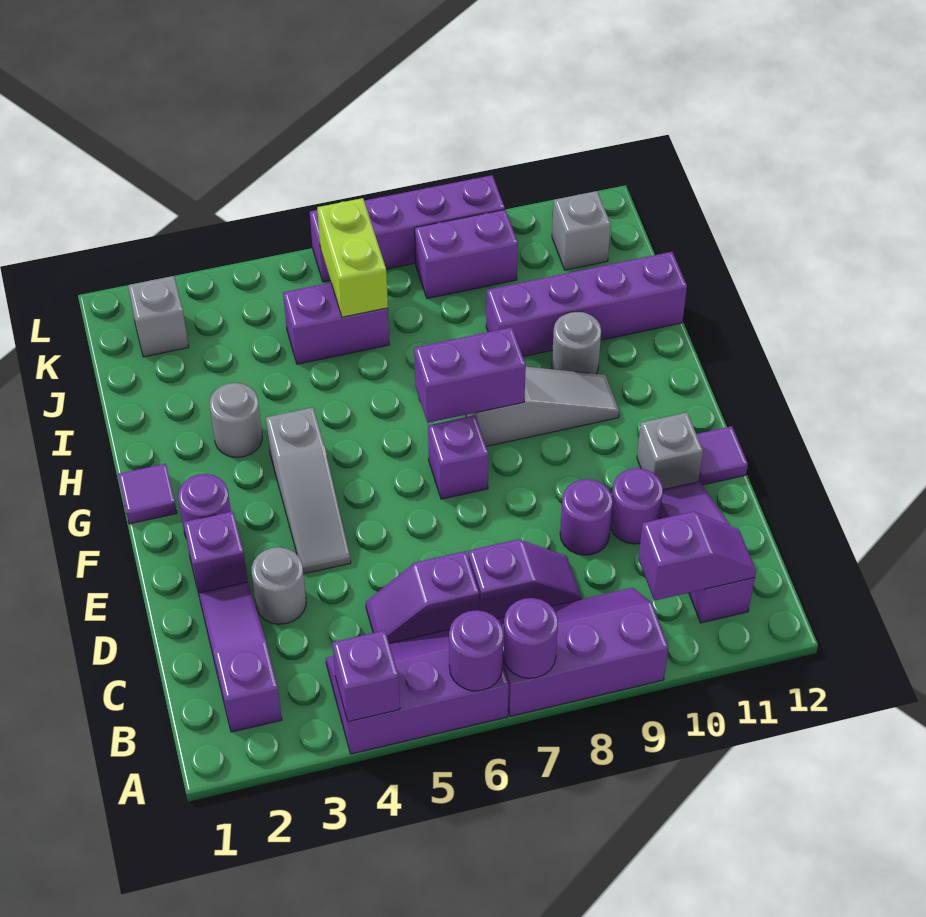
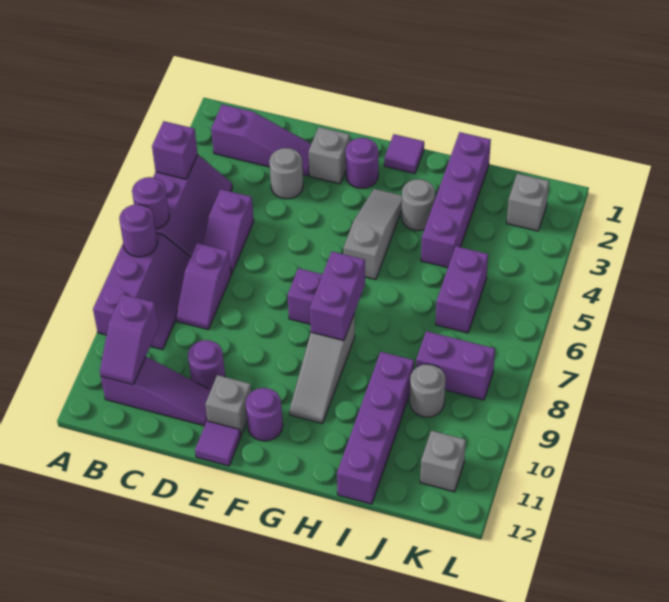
purple slope C5:C6 level 1 top 6 -> purple slope C5:C6 level 1 top 5
purple round brick D9 level 1 -> purple round brick F11 level 1
purple brick E2 level 1 -> grey brick E2 level 1
grey slope E4:G4 level 1 top G -> grey slope G3:G5 level 1 top 5
grey round brick H10 level 1 -> grey round brick J9 level 1
lime brick J6:K6 level 2 -> none
purple brick K8:K9 level 1 -> purple brick J8:K8 level 1
purple brick L6:L9 level 1 -> purple brick I1:I4 level 1

